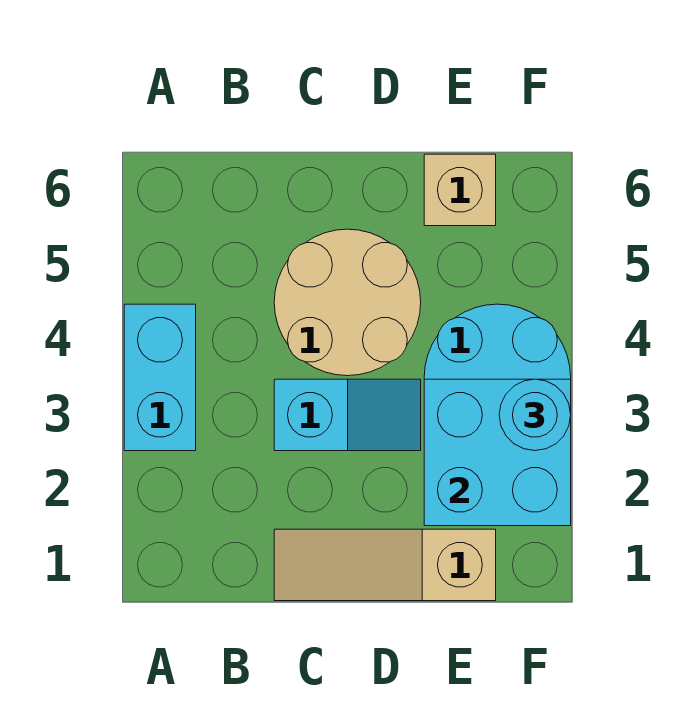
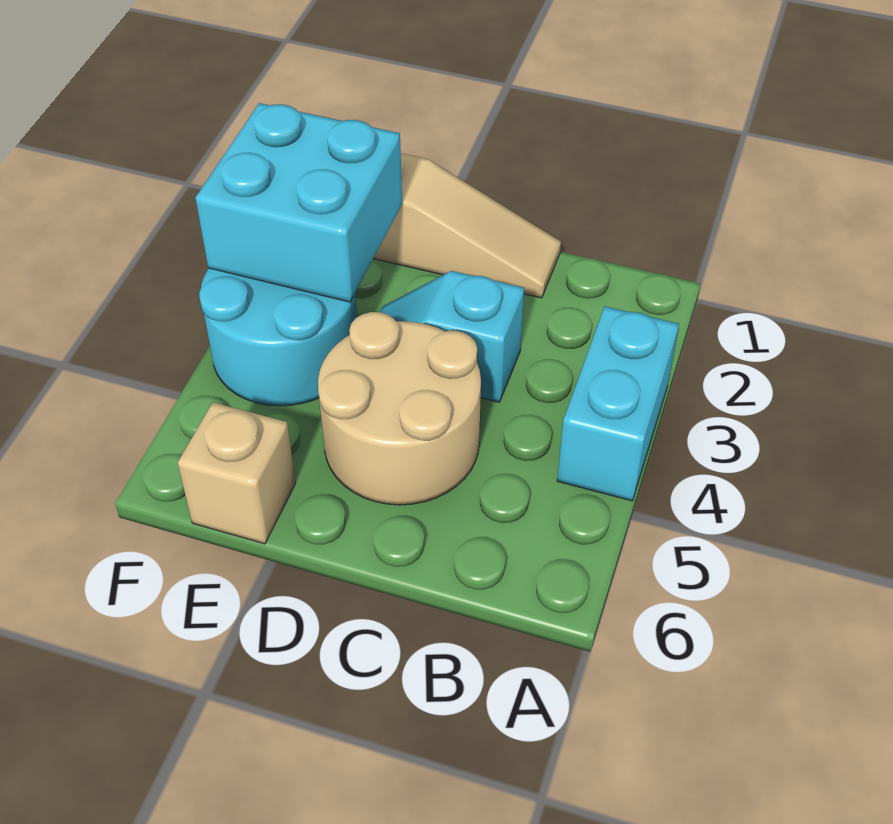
cyan round brick F3 level 3 -> none

